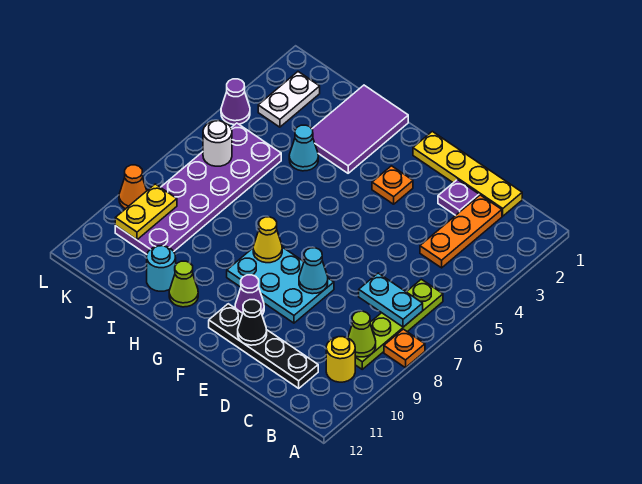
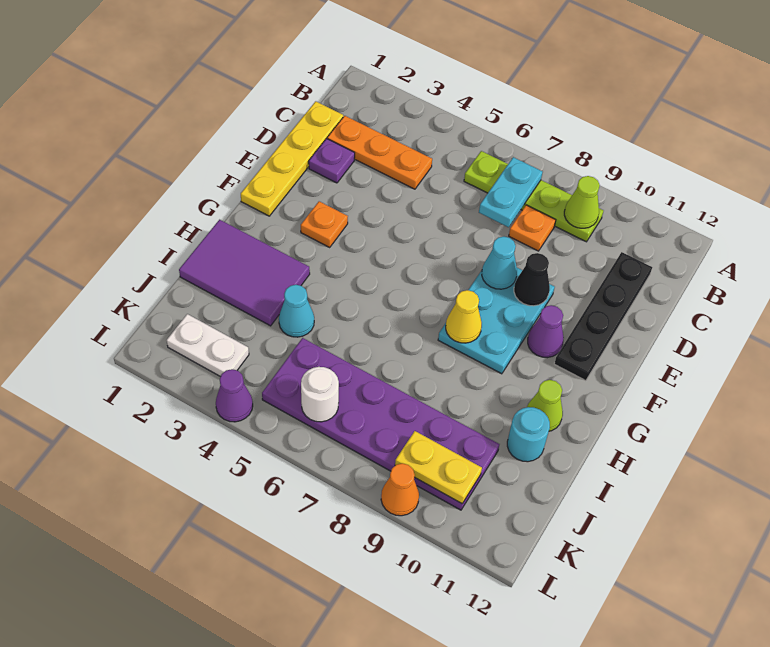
orange plate A8 level 1 -> orange plate C8 level 1
yellow round brick B10 level 1 -> none
black cone E11 level 2 -> black cone E9 level 2

